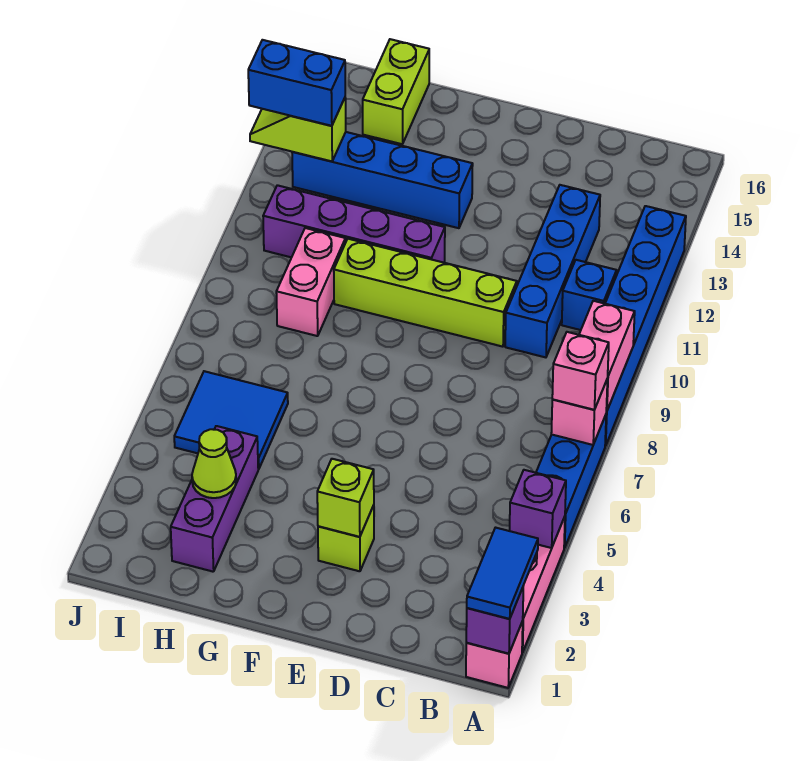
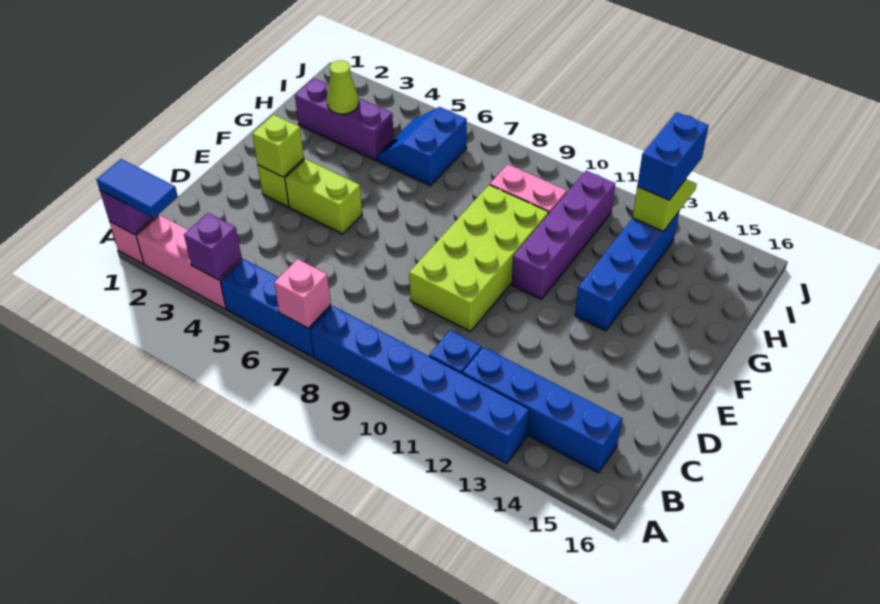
pink brick A7 level 3 -> none
pink brick A8:A9 level 2 -> none
blue brick C10:C13 level 1 -> blue brick B12:B15 level 1
lime brick D10:G10 level 1 -> lime brick D9:G10 level 1
blue tile H5:I6 level 1 -> blue slope H5:I6 level 1 top 6
lime brick H15:H16 level 1 -> lime brick E4:E5 level 1

